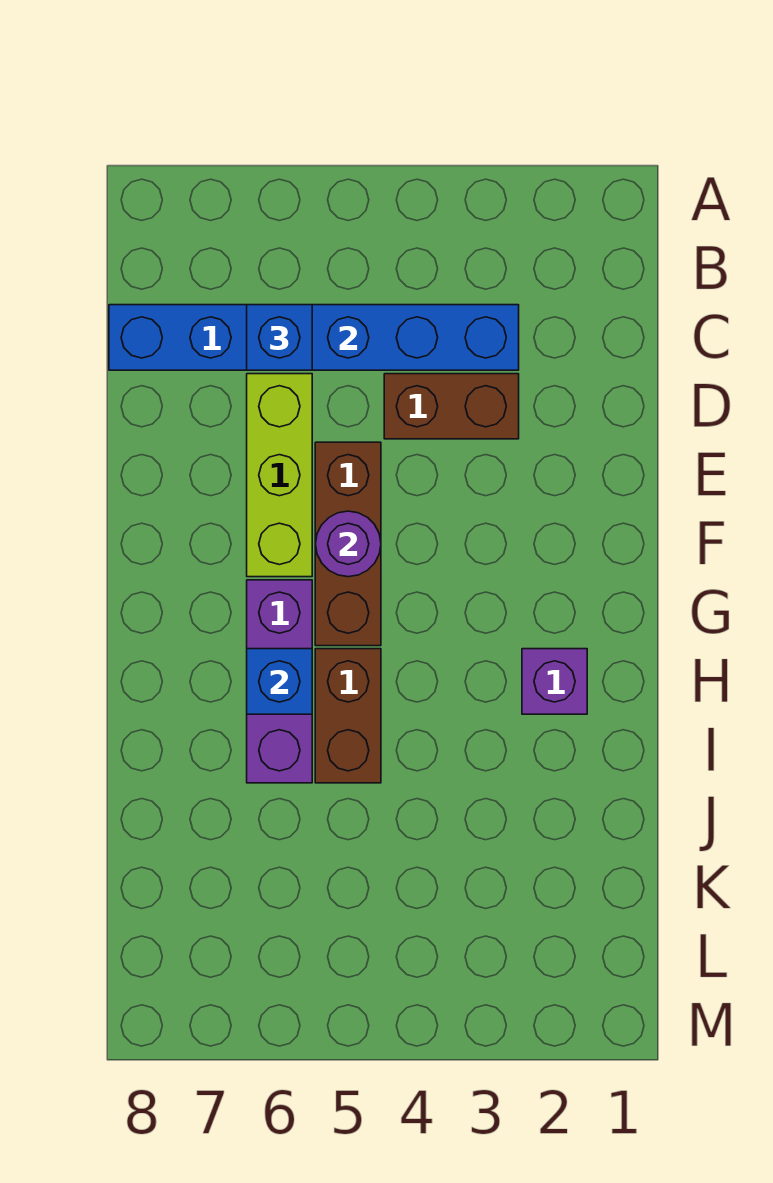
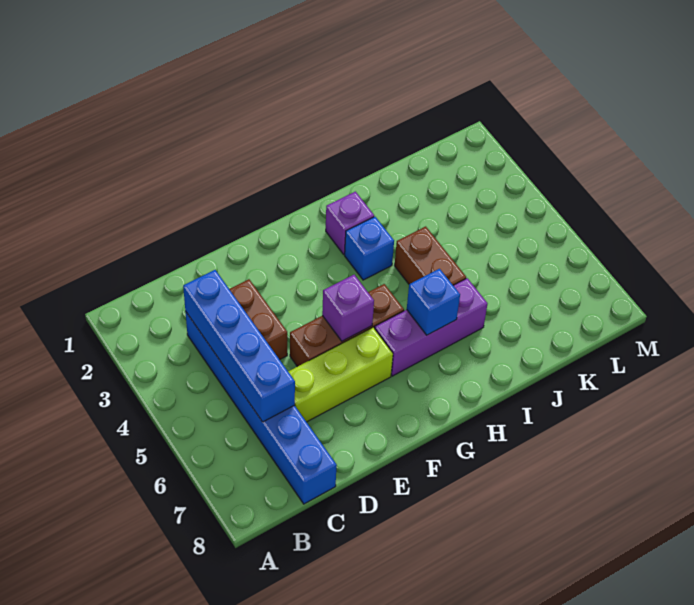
blue brick C6 level 3 -> blue brick H3 level 1
purple round brick F5 level 2 -> purple brick F5 level 2
brown brick H5:I5 level 1 -> brown brick I4:I5 level 1

